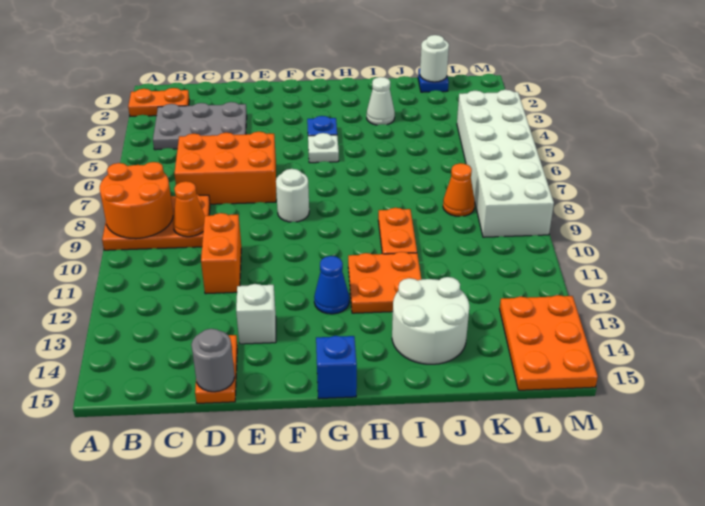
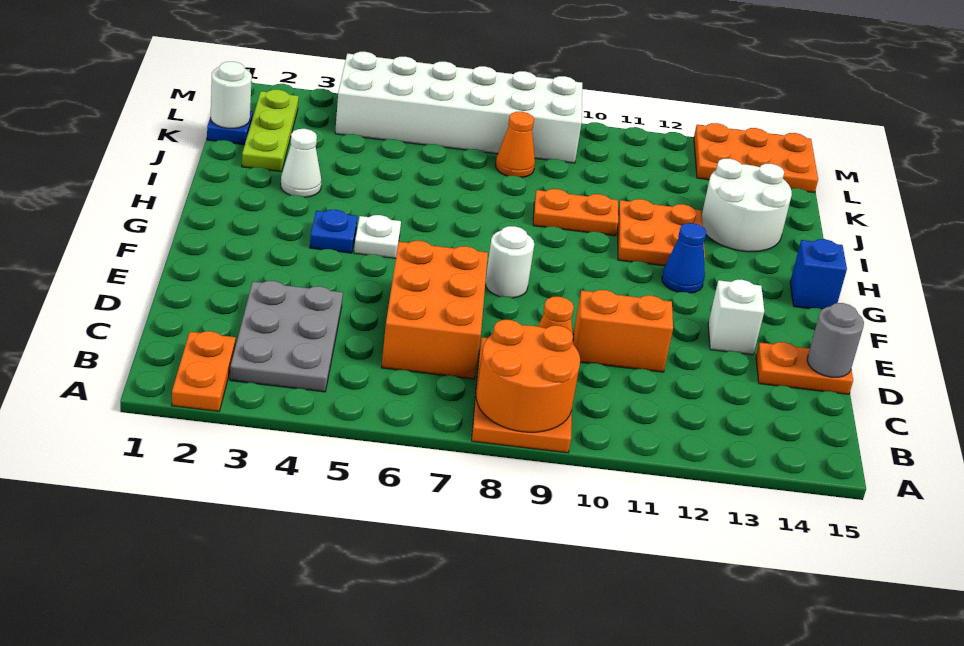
none -> lime plate J2:L2 level 1

